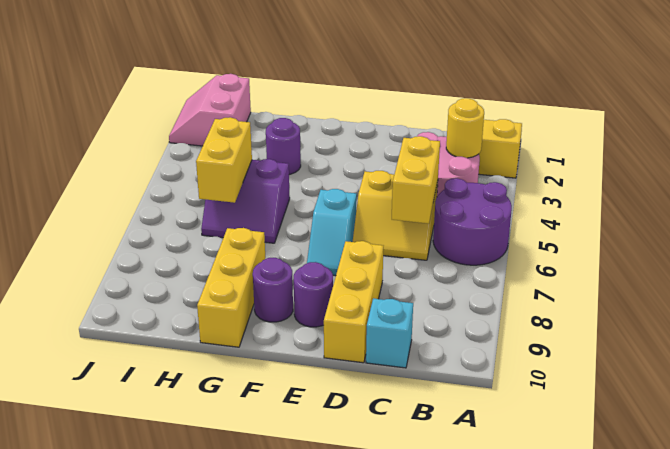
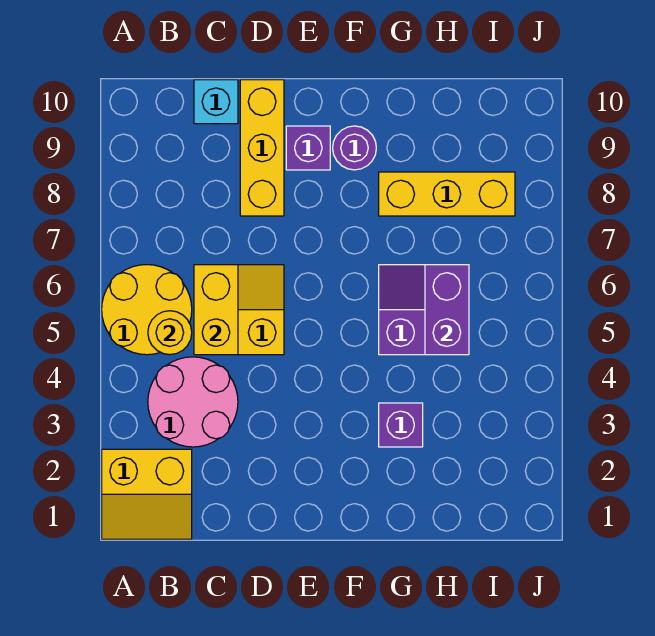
purple round brick A5:B6 level 1 -> yellow round brick A5:B6 level 1
yellow round brick B3 level 2 -> yellow round brick B5 level 2
cyan slope E6:E7 level 1 top 6 -> none
purple round brick E9 level 1 -> purple brick E9 level 1
purple round brick G3 level 1 -> purple brick G3 level 1
yellow brick G8:G10 level 1 -> yellow brick G8:I8 level 1
yellow brick H5:H6 level 2 -> purple brick H5:H6 level 2
pink slope I1:J2 level 1 top I -> none

